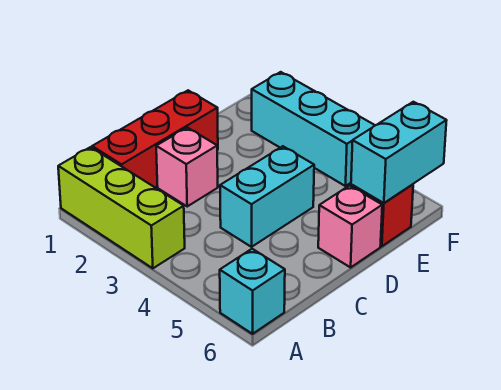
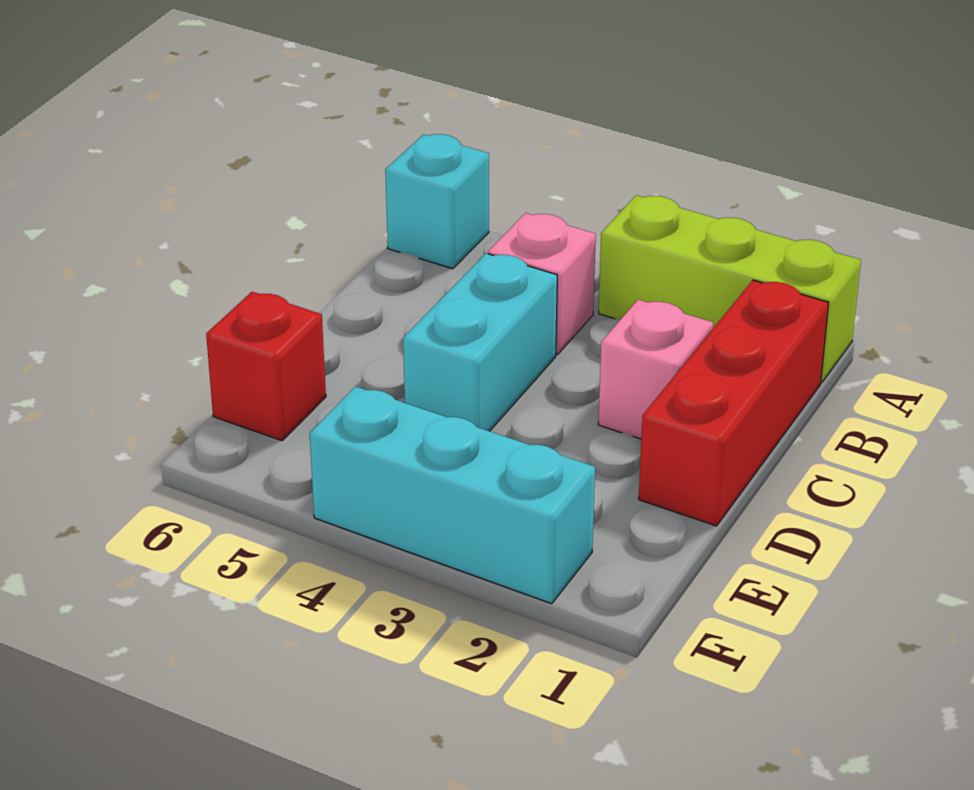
pink brick D6 level 1 -> pink brick B4 level 1
cyan brick E6:F6 level 2 -> none

